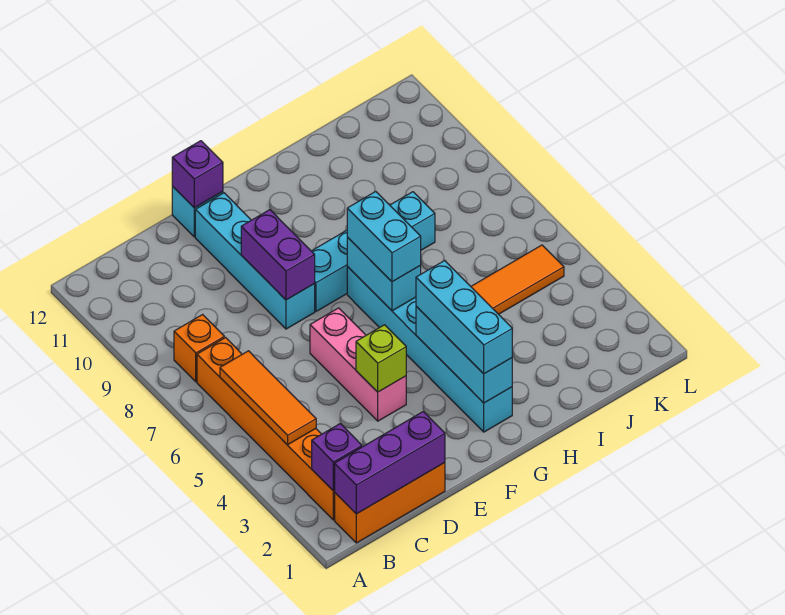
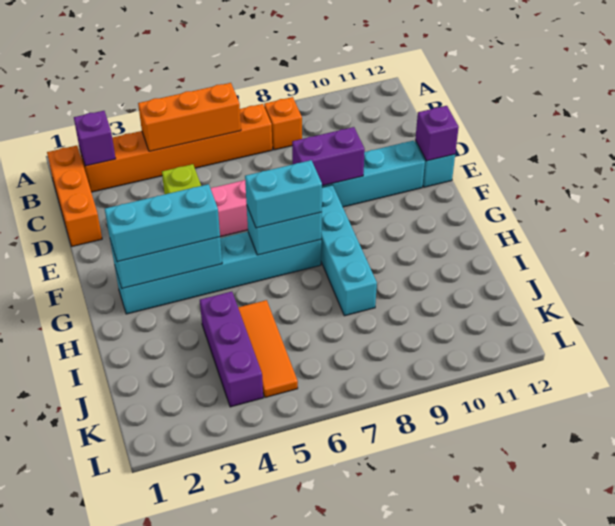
purple brick B1:D1 level 2 -> purple brick I4:K4 level 1
orange tile B4:B6 level 2 -> orange brick B4:B6 level 2

